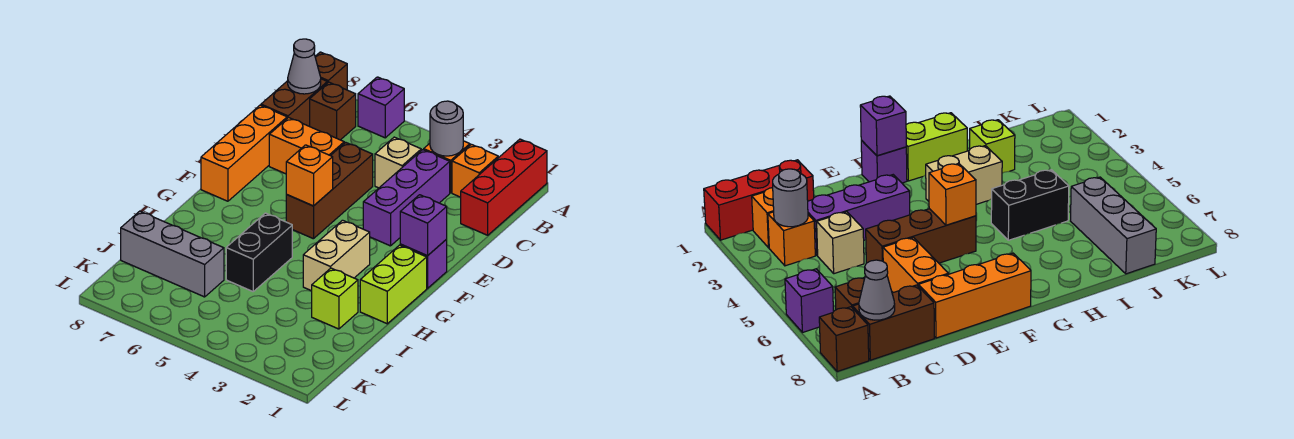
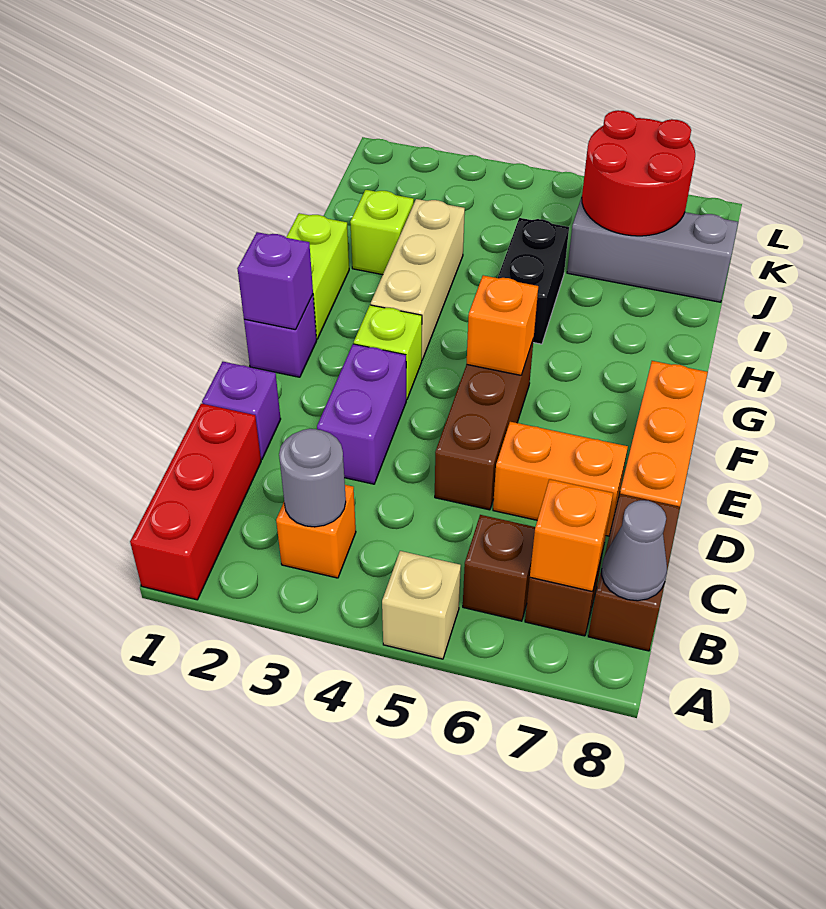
purple brick A6 level 1 -> purple brick D1 level 1
brown brick A8 level 1 -> brown brick B6 level 1
orange brick B2 level 1 -> orange brick B7 level 2
purple brick C3:E3 level 1 -> purple brick D3:E3 level 1
tan brick C4 level 1 -> tan brick A5 level 1
none -> lime brick F3 level 1
tan brick G3:H3 level 1 -> tan brick G3:I3 level 1
none -> red round brick J6:K7 level 2

